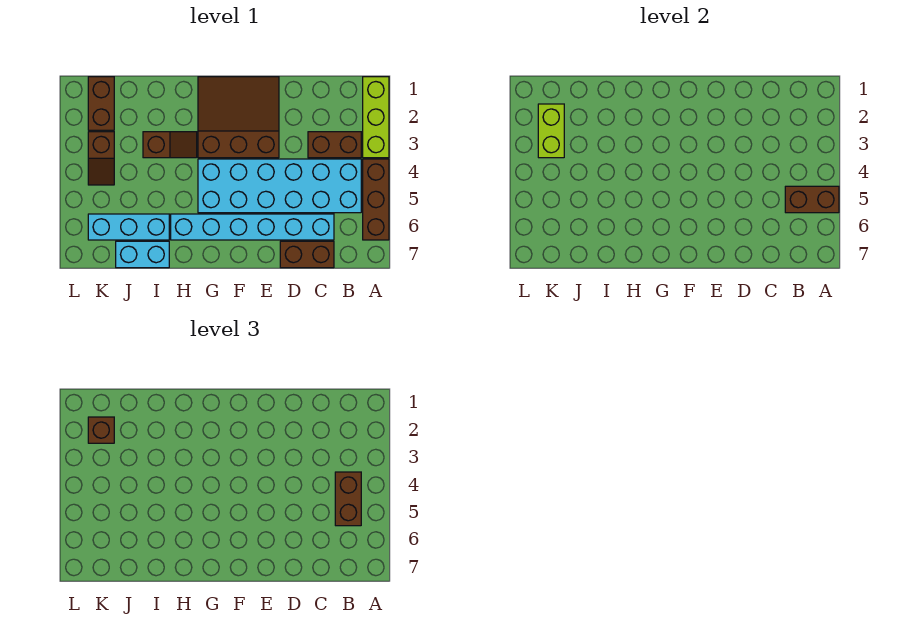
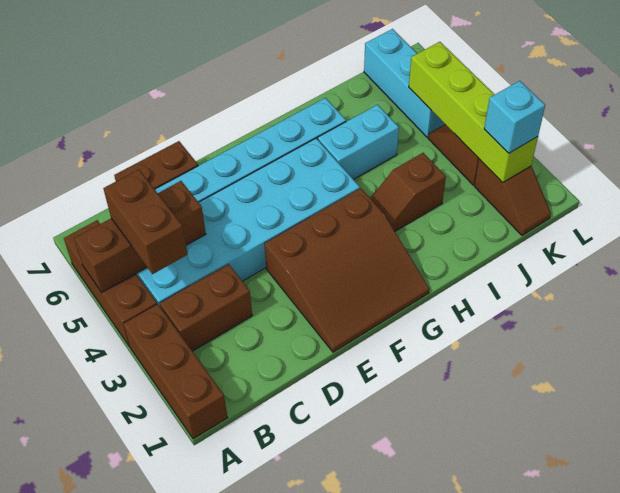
lime brick A1:A3 level 1 -> brown brick A1:A3 level 1
brown brick A5:B5 level 2 -> brown brick A5:C5 level 2
cyan brick I6:K6 level 1 -> cyan brick K5:K7 level 1
cyan brick I7:J7 level 1 -> cyan brick H5:I5 level 1
brown brick K1:K2 level 1 -> brown slope K1:K2 level 1 top 2
lime brick K2:K3 level 2 -> lime brick K2:K5 level 2
brown brick K2 level 3 -> cyan brick K2 level 3

